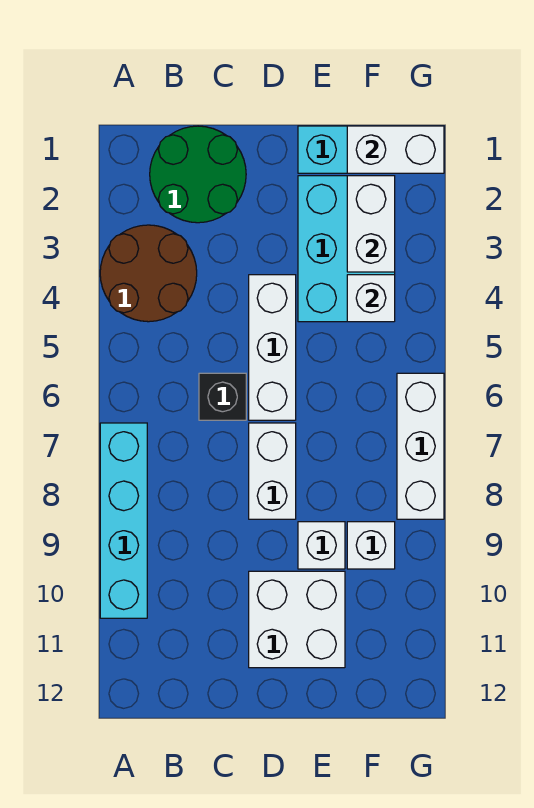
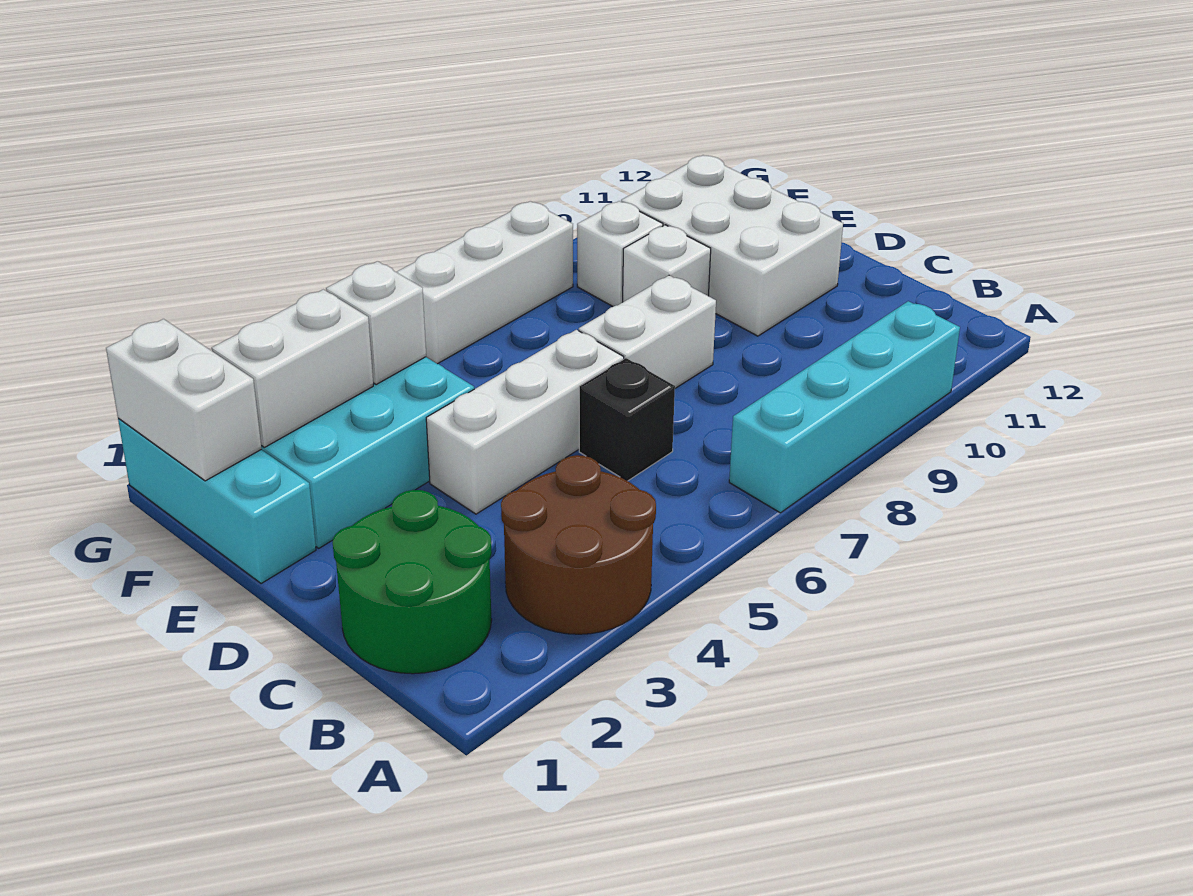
white brick D10:E11 level 1 -> white brick D10:F11 level 1

